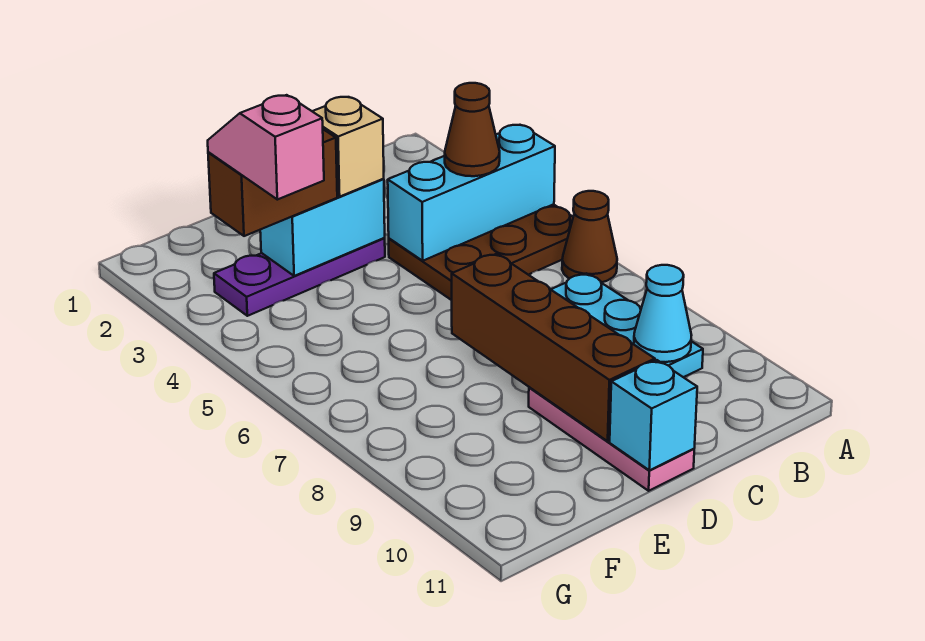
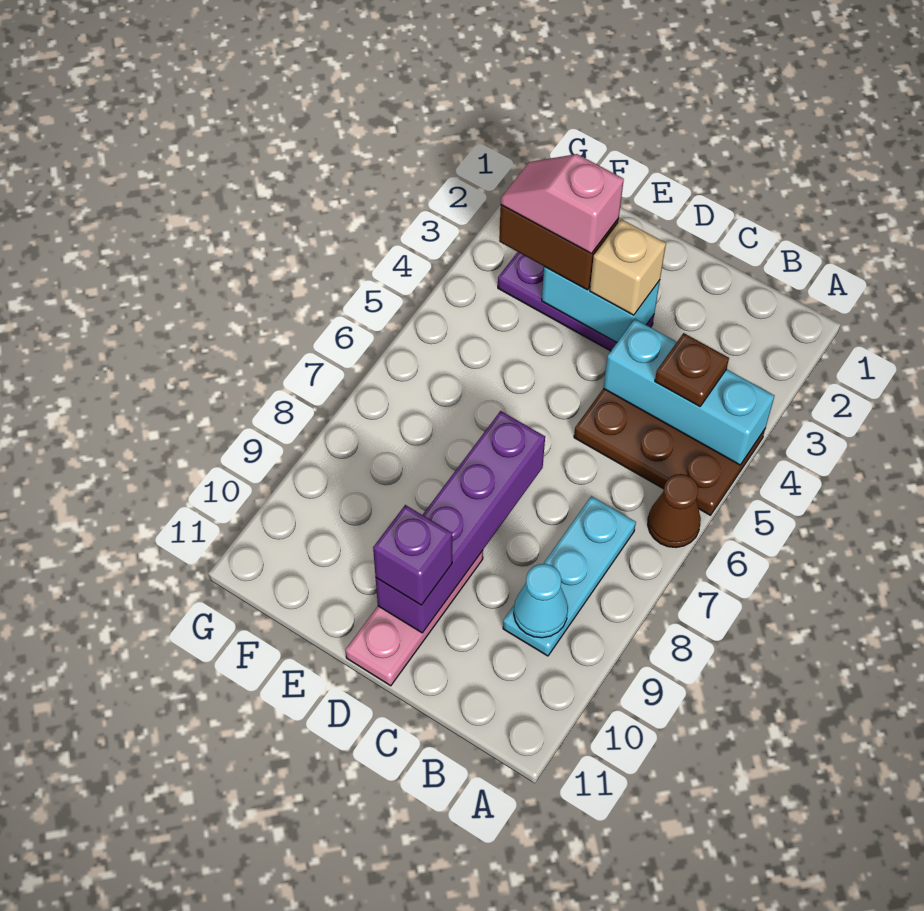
brown cone B4 level 3 -> brown plate B4 level 3
brown brick D7:D10 level 2 -> purple brick D7:D10 level 2
none -> purple brick D10 level 3
cyan brick D11 level 2 -> none
pink slope F3:F4 level 4 top 4 -> pink slope E3:F3 level 4 top E

